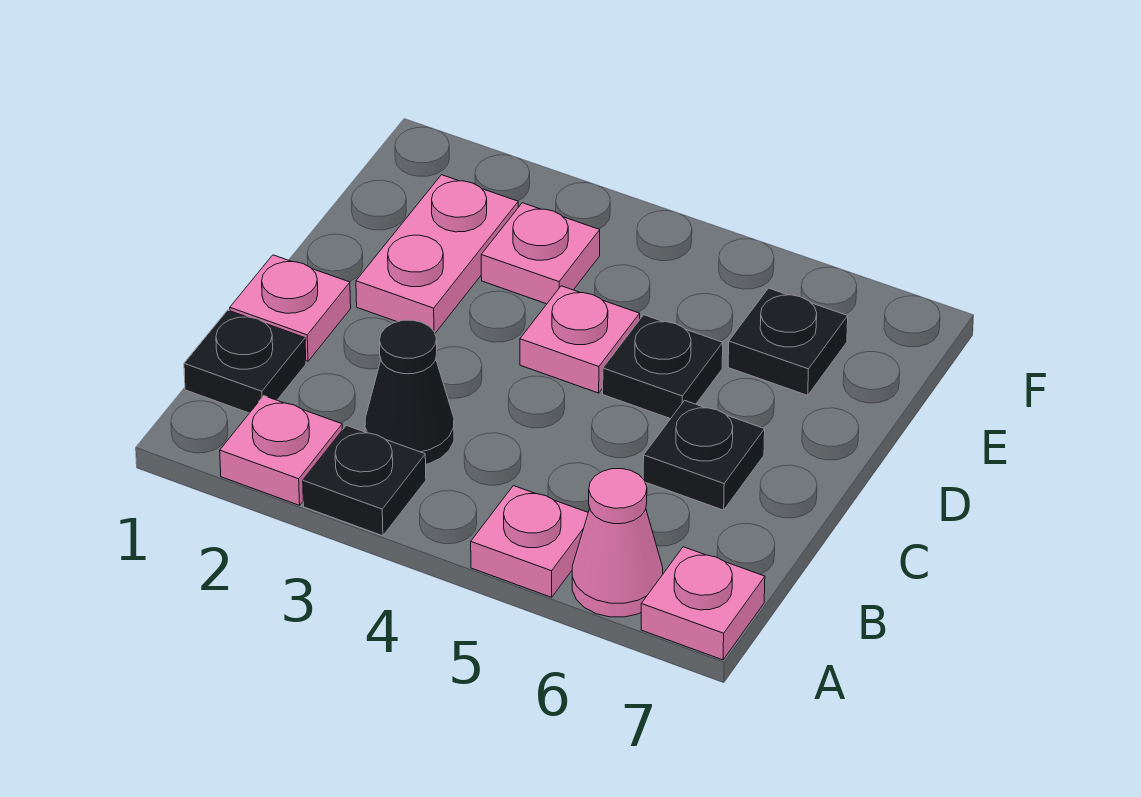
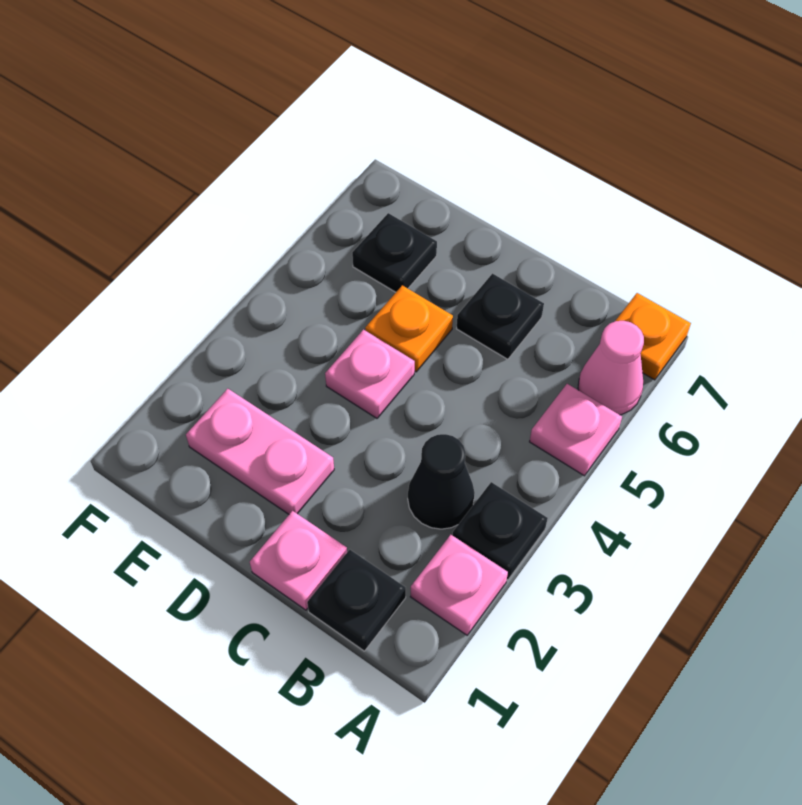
pink plate A7 level 1 -> orange plate A7 level 1
black plate D5 level 1 -> orange plate D5 level 1
pink plate E3 level 1 -> none

